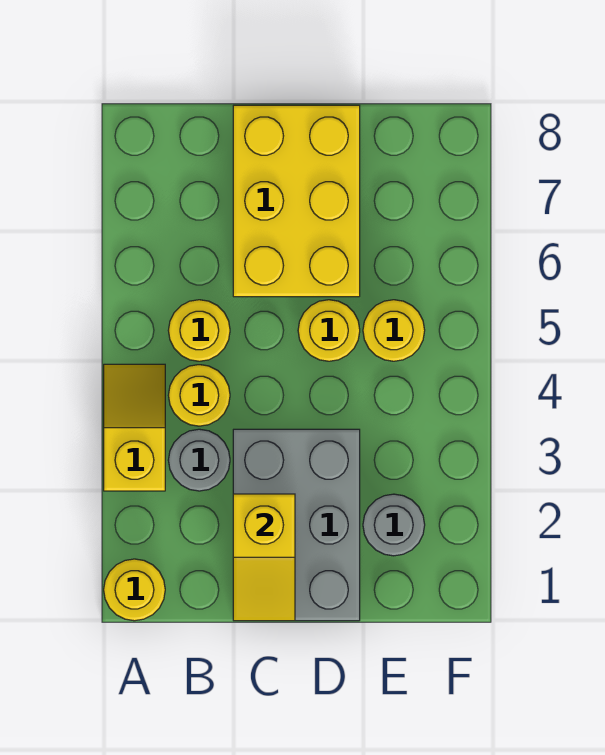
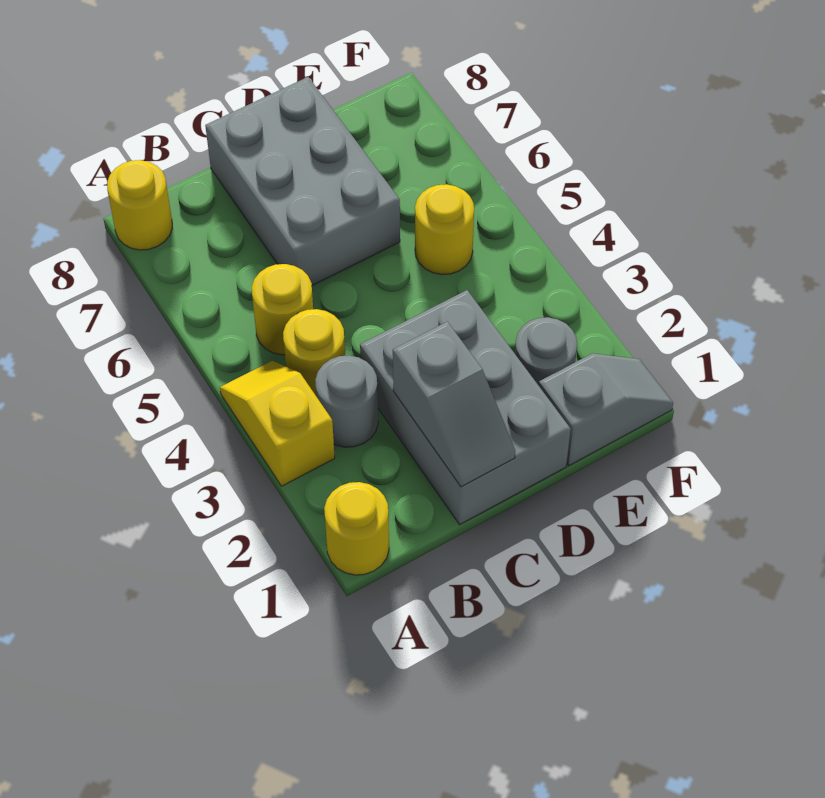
yellow slope C1:C2 level 2 top 2 -> grey slope C1:C2 level 2 top 2
yellow brick C6:D8 level 1 -> grey brick C6:D8 level 1
yellow round brick D5 level 1 -> yellow round brick A8 level 1
none -> grey slope E1:F1 level 1 top E

